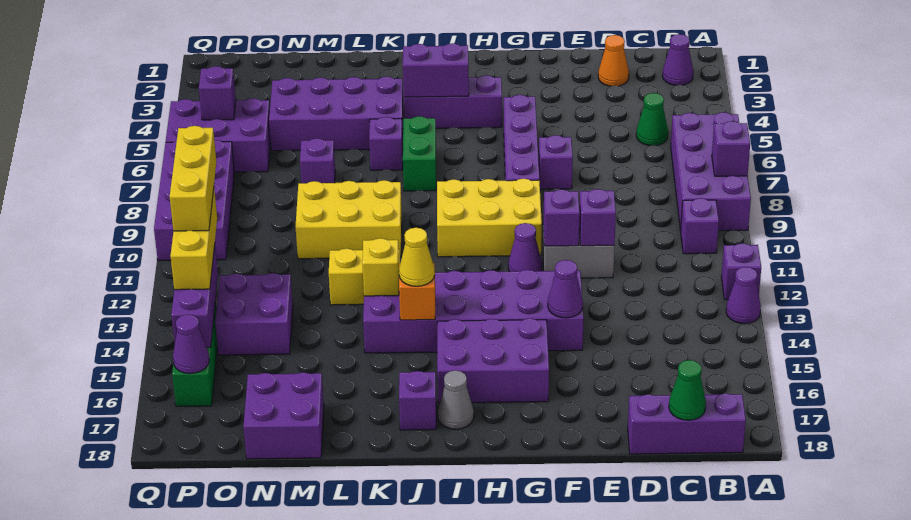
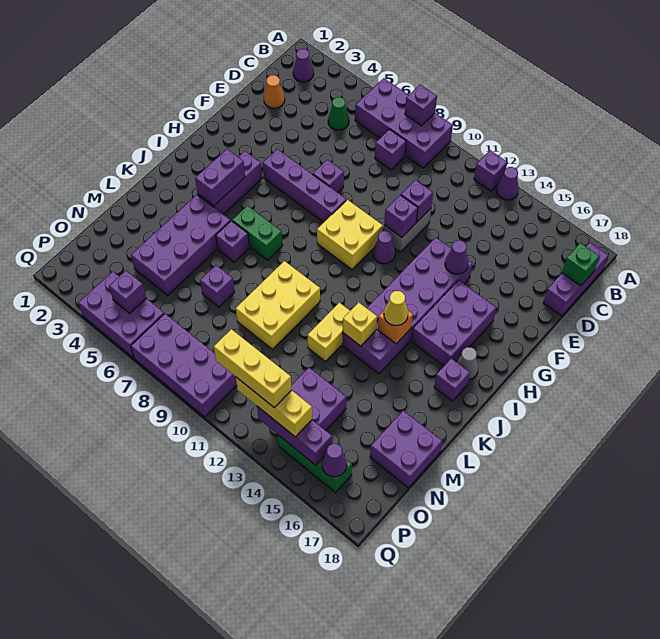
purple brick B10 level 1 -> purple brick C8 level 1
green cone C18 level 2 -> green brick C18 level 2
yellow brick G9:I10 level 1 -> yellow brick G9:H10 level 1
purple brick O5:Q6 level 1 -> purple brick P4:Q6 level 1

